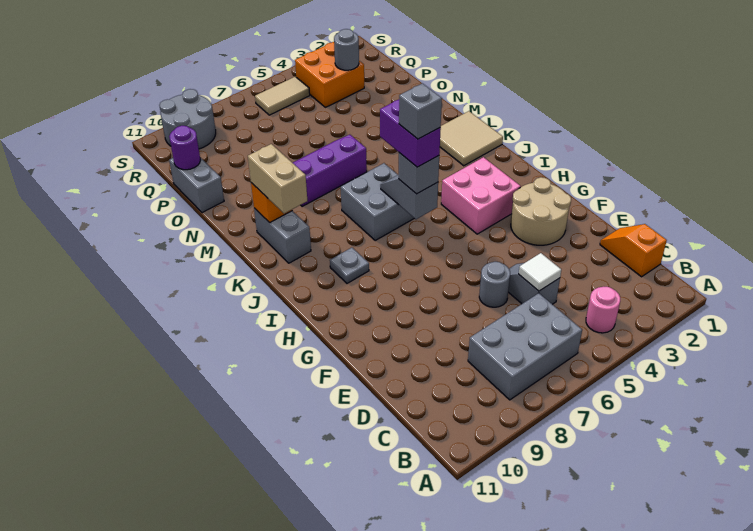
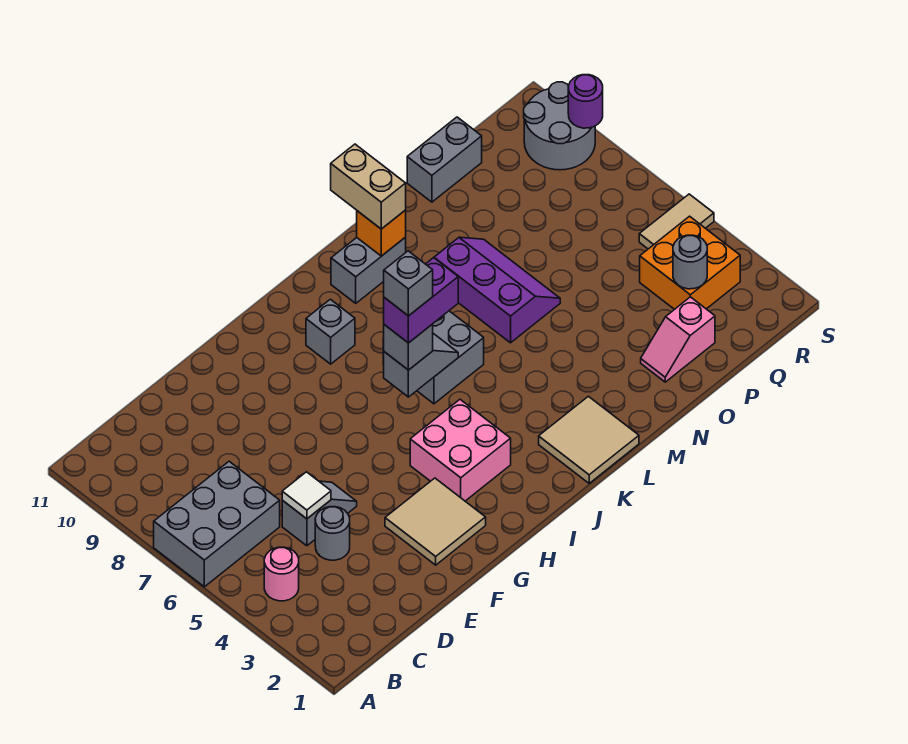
grey brick B6:C8 level 1 -> grey brick A6:C7 level 1
orange slope C1:D1 level 1 top C -> none
grey round brick E6 level 1 -> grey round brick D4 level 1
tan round brick F2:G3 level 1 -> tan tile F2:G3 level 1
grey plate I9 level 1 -> grey brick I9 level 1
tan brick K10:L10 level 3 -> tan brick L10:L11 level 3
none -> pink slope O2:P2 level 1 top P
purple round brick P11 level 2 -> purple round brick S9 level 2
tan tile R5:R6 level 1 -> tan tile R5:S5 level 1

